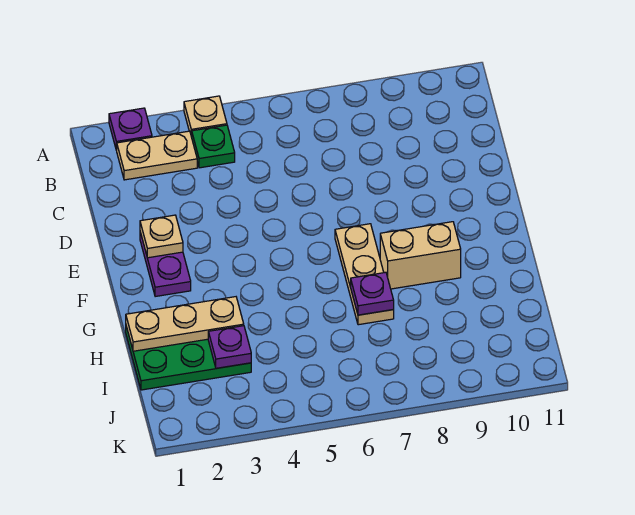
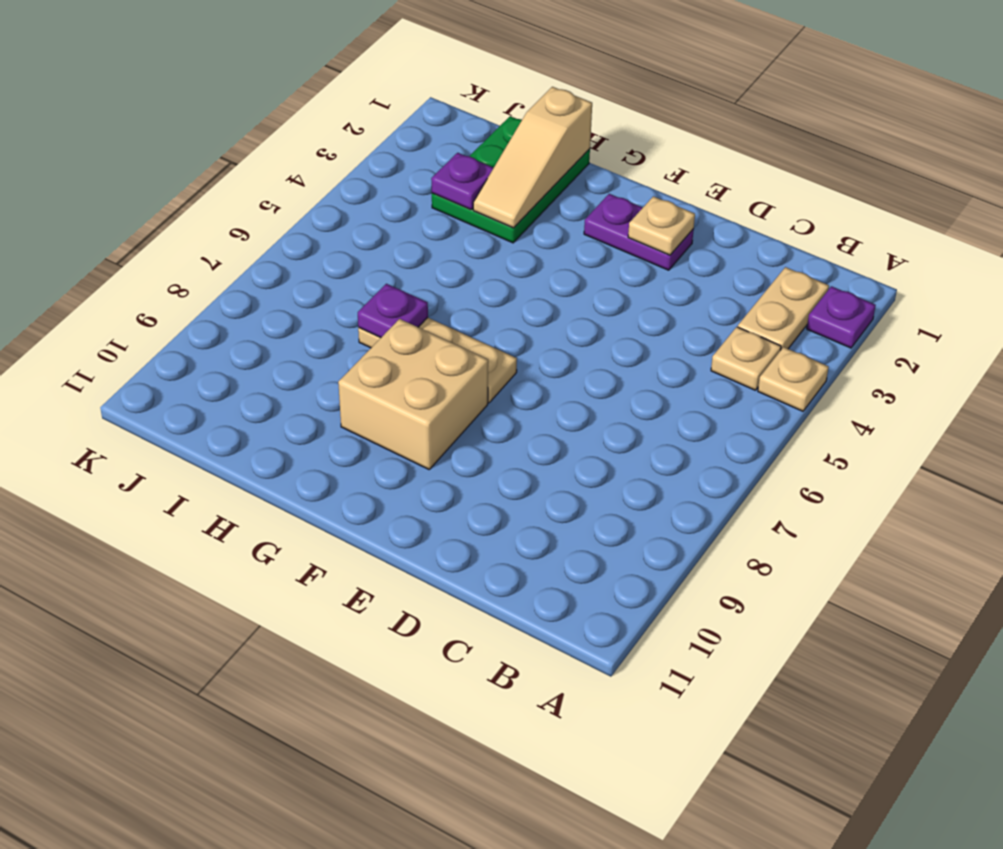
green plate B4 level 1 -> tan plate B4 level 1
tan brick G8:G9 level 1 -> tan brick F8:G9 level 1
tan plate H1:H3 level 2 -> tan slope H1:H3 level 2 top 1

